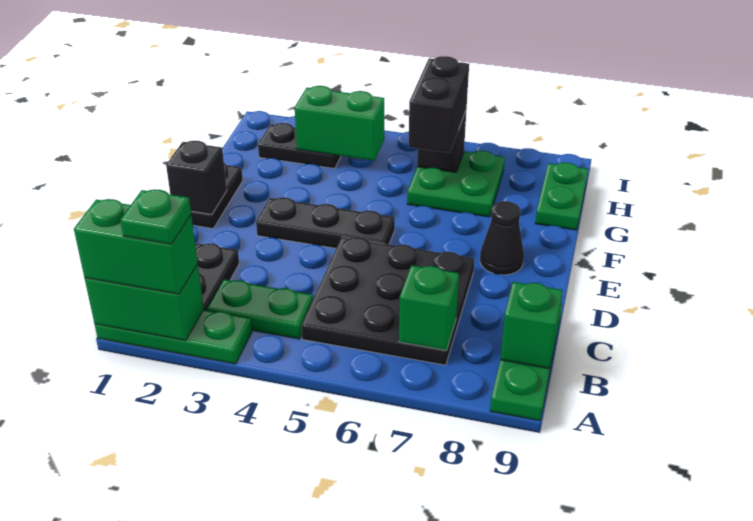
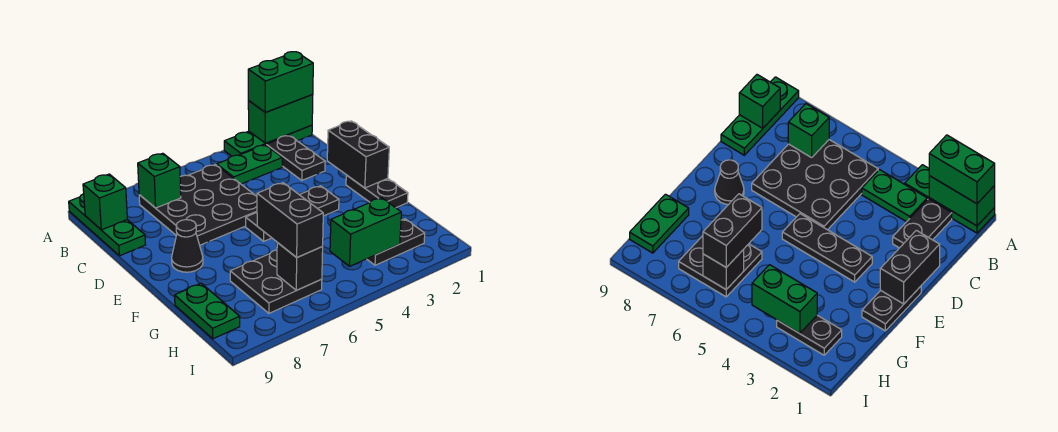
green plate A2 level 4 -> none
black brick E1 level 2 -> black brick D1:E1 level 2
green plate G6:H7 level 1 -> black plate G6:H7 level 1

